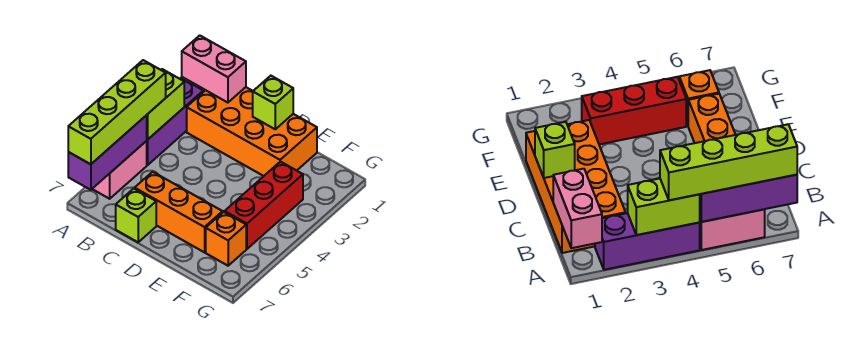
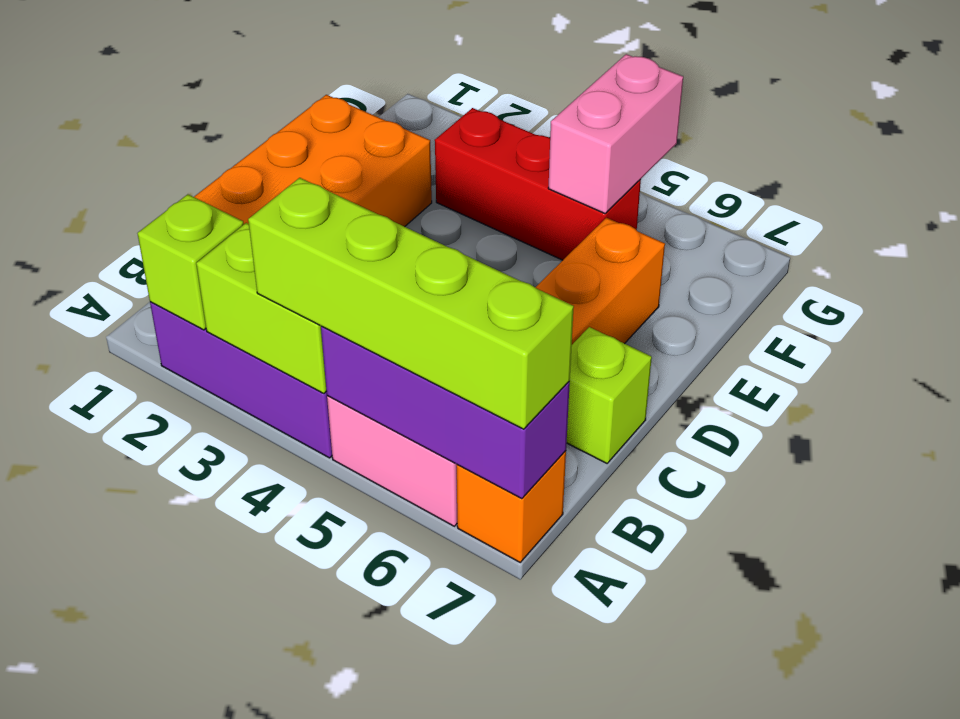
pink brick A1:B1 level 2 -> pink brick F5:G5 level 2
lime brick D1 level 2 -> lime brick A2 level 2
orange brick F6 level 1 -> orange brick A7 level 1

